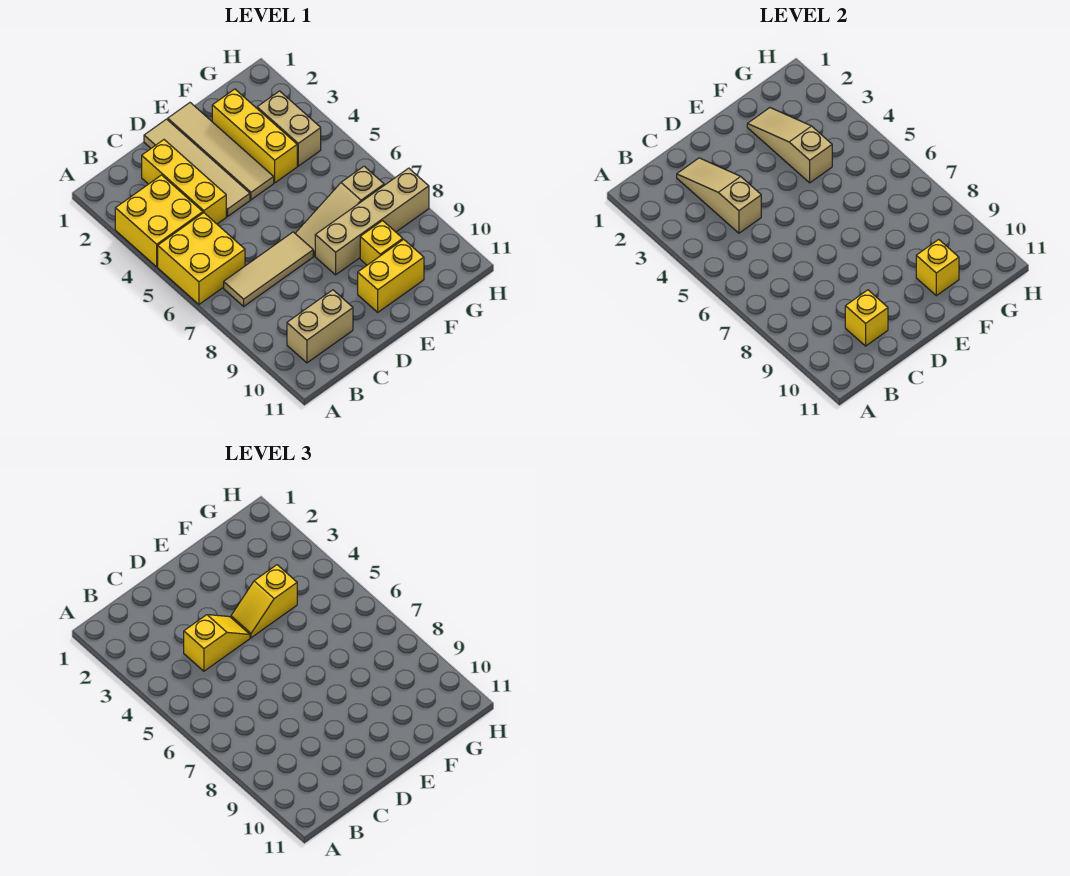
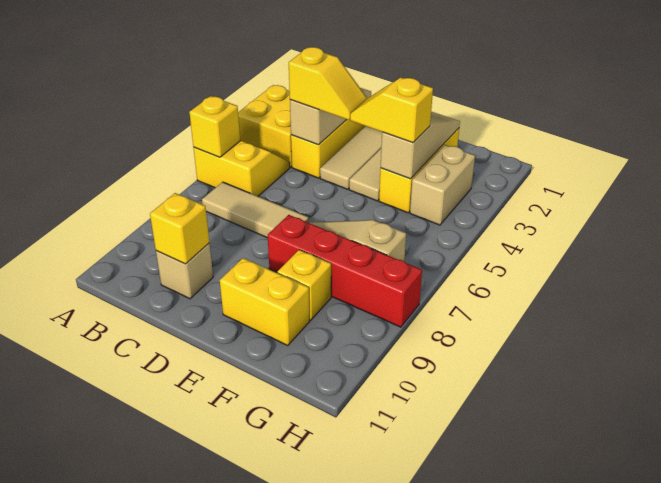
yellow brick A5:B6 level 1 -> yellow slope A5:B6 level 1 top 6
tan brick B10:C10 level 1 -> tan brick C10 level 1
tan brick E8:H8 level 1 -> red brick E8:H8 level 1
yellow brick F10 level 2 -> yellow brick A6 level 2

